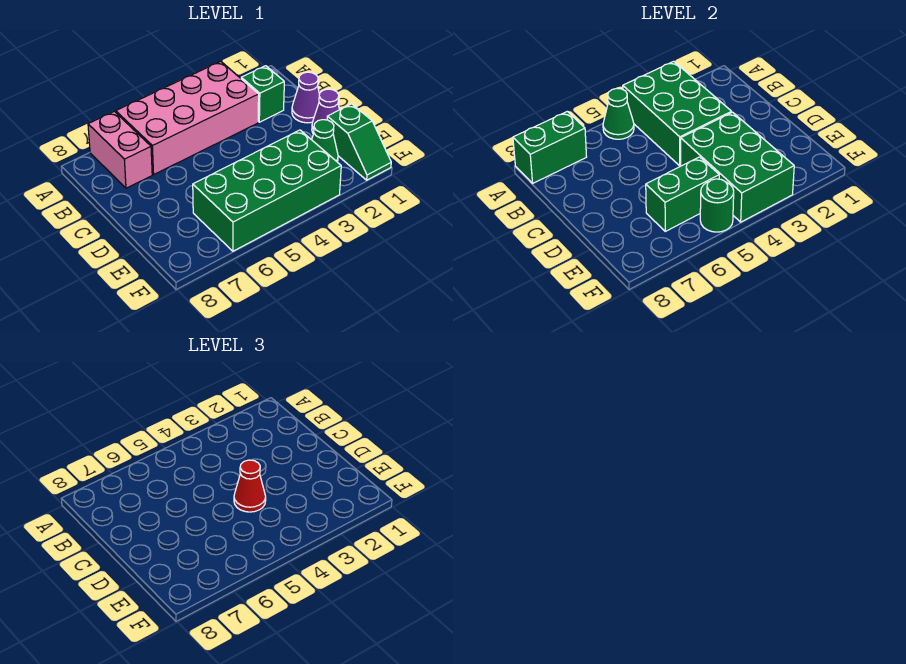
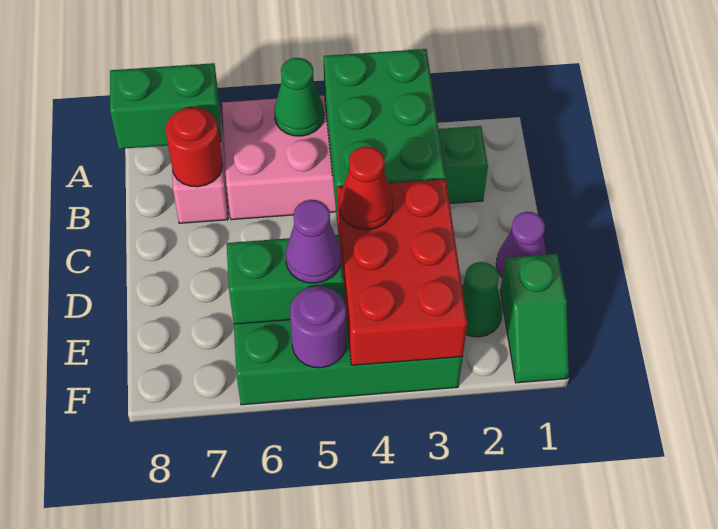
none -> red round brick B7 level 2
purple cone C1 level 1 -> purple cone E5 level 3
green brick D3:F4 level 2 -> red brick D3:F4 level 2
green round brick F5 level 2 -> purple round brick F5 level 2

